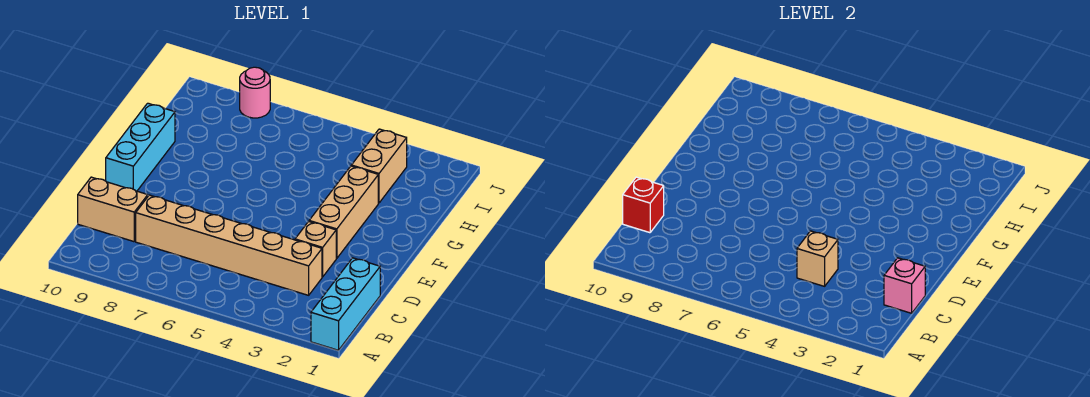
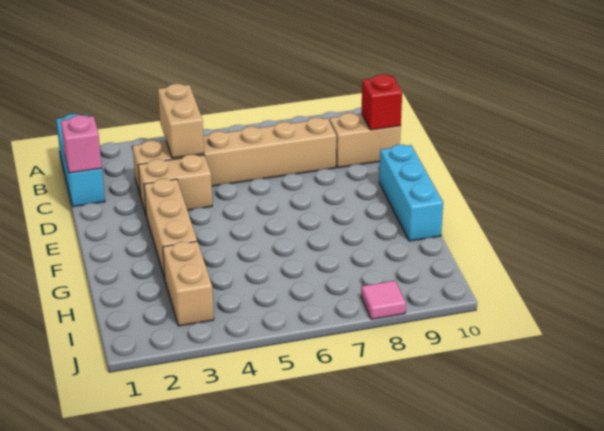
tan brick C4 level 2 -> tan brick B4:C4 level 2
tan brick D3 level 1 -> tan brick D3:D4 level 1
pink round brick J8 level 1 -> pink tile J8 level 1

